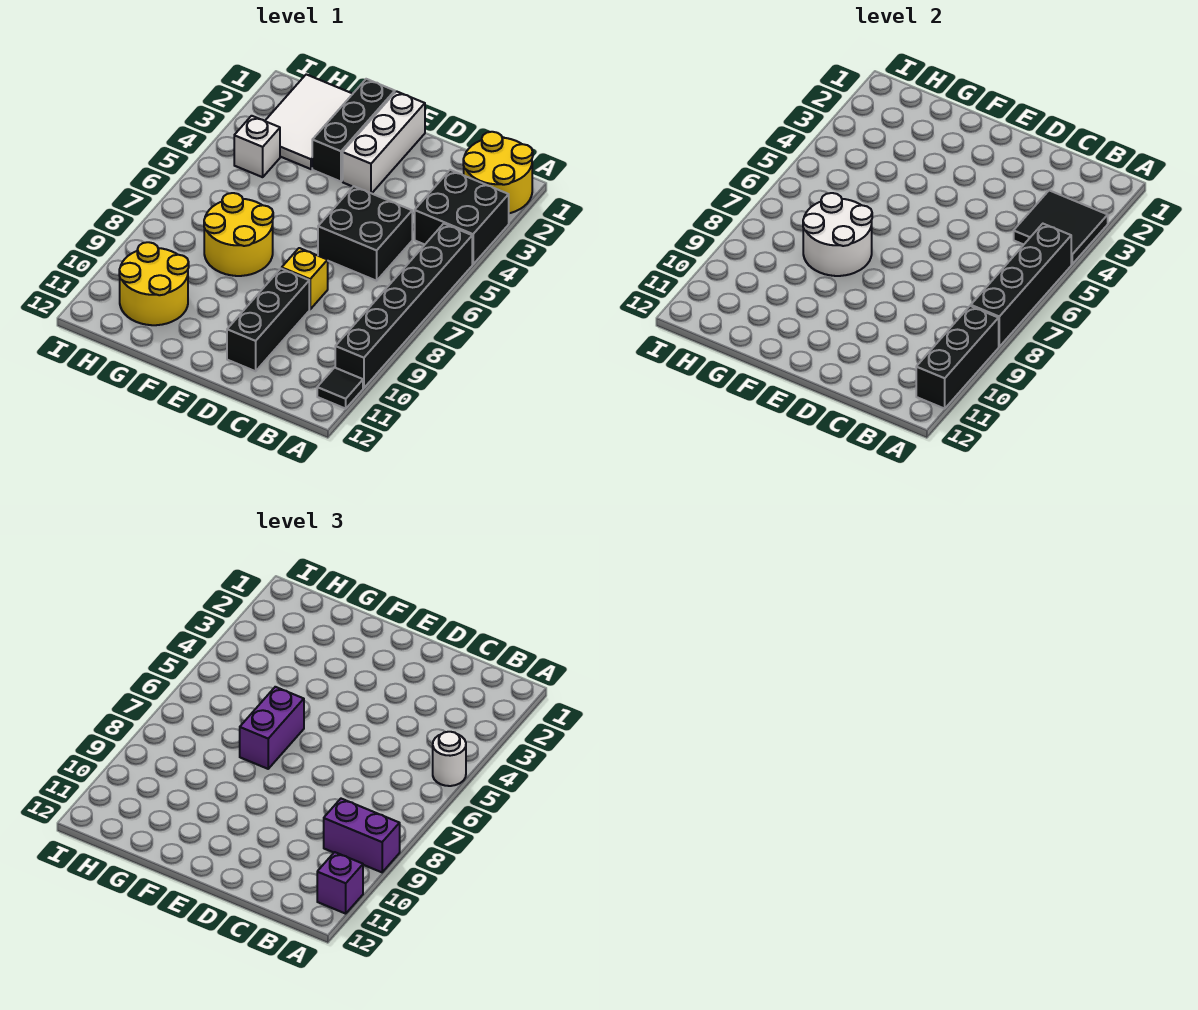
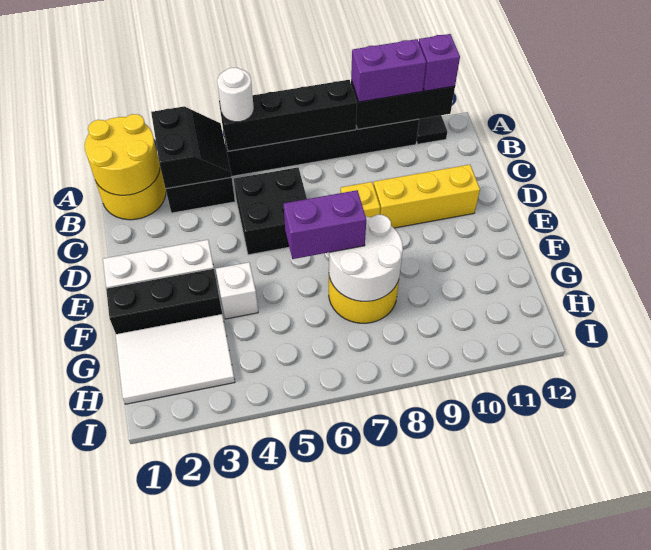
black tile A3:B4 level 2 -> black slope A3:B4 level 2 top 3
purple brick A9:B9 level 3 -> purple brick A9:A10 level 3
black brick D9:D11 level 1 -> yellow brick D9:D11 level 1
yellow round brick G10:H11 level 1 -> yellow round brick A1:B2 level 2
white brick H4 level 1 -> white brick F4 level 1

